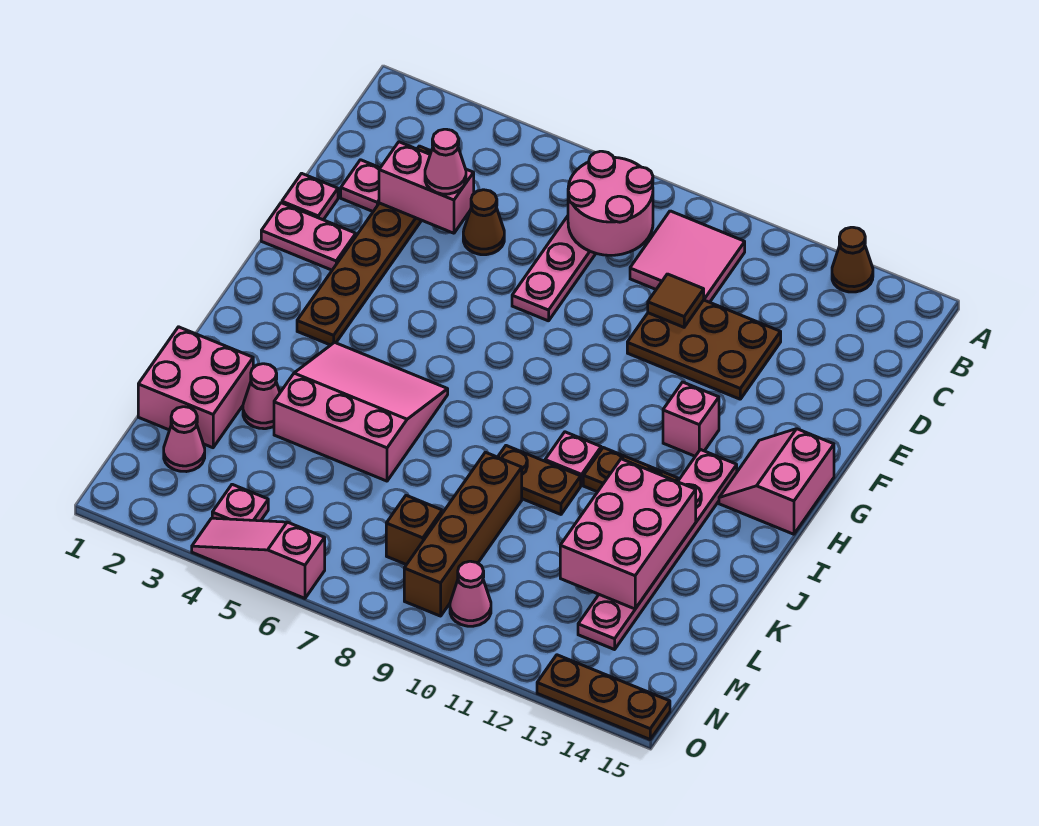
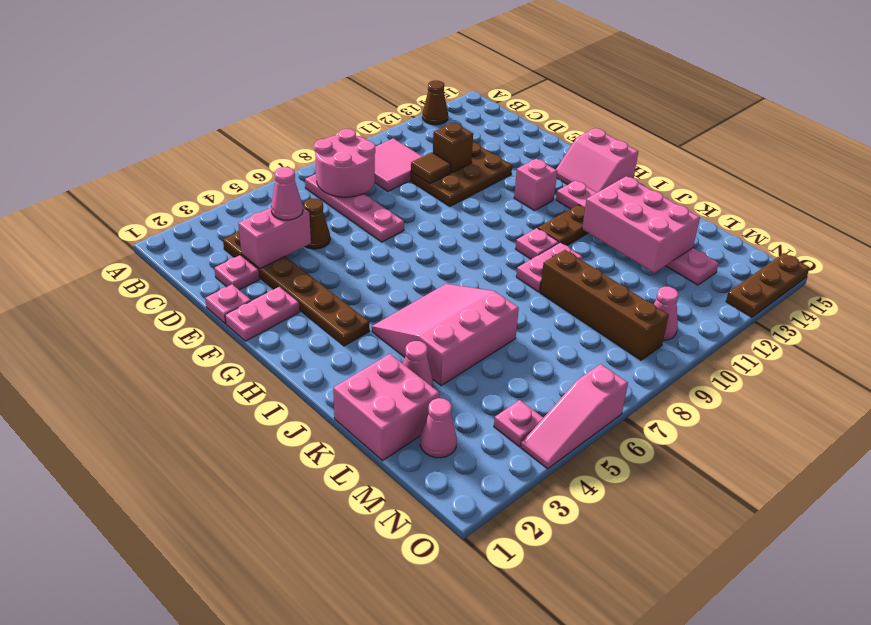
brown plate J9:J10 level 1 -> pink plate J9:J10 level 1
brown brick M8 level 1 -> brown brick D11 level 2

